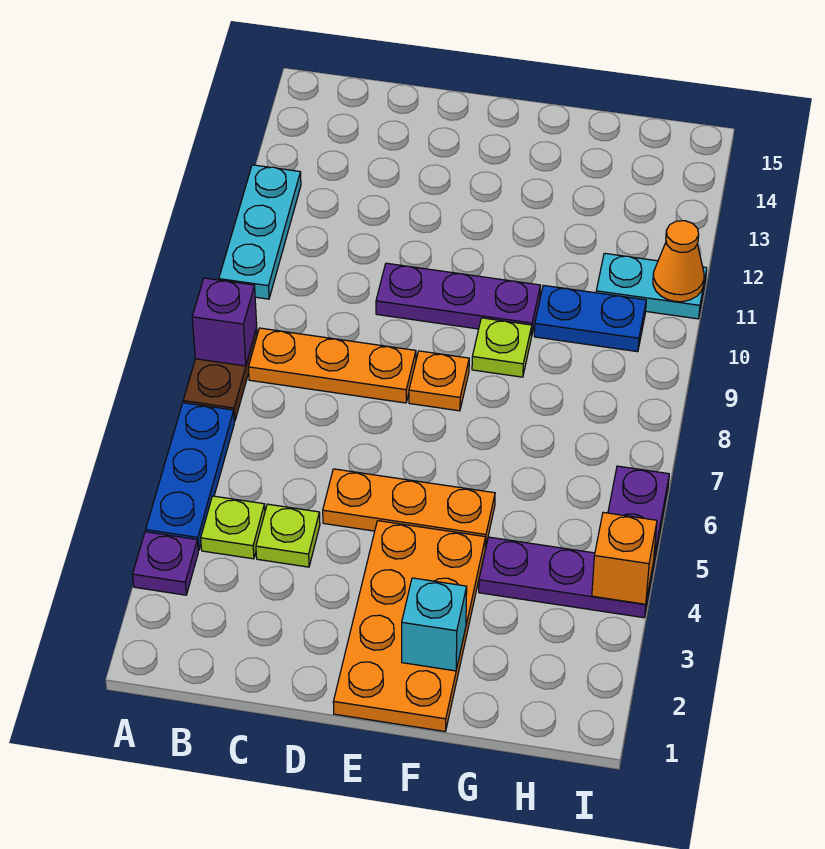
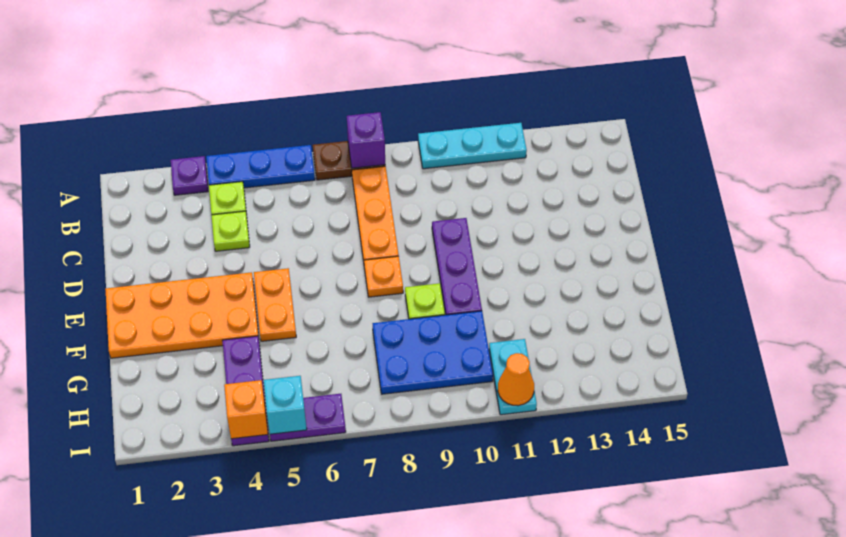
orange plate D5:F5 level 1 -> orange plate E5:F5 level 1
cyan brick F2 level 2 -> cyan brick I5 level 2
blue plate G10:H10 level 1 -> blue plate G8:H10 level 1

